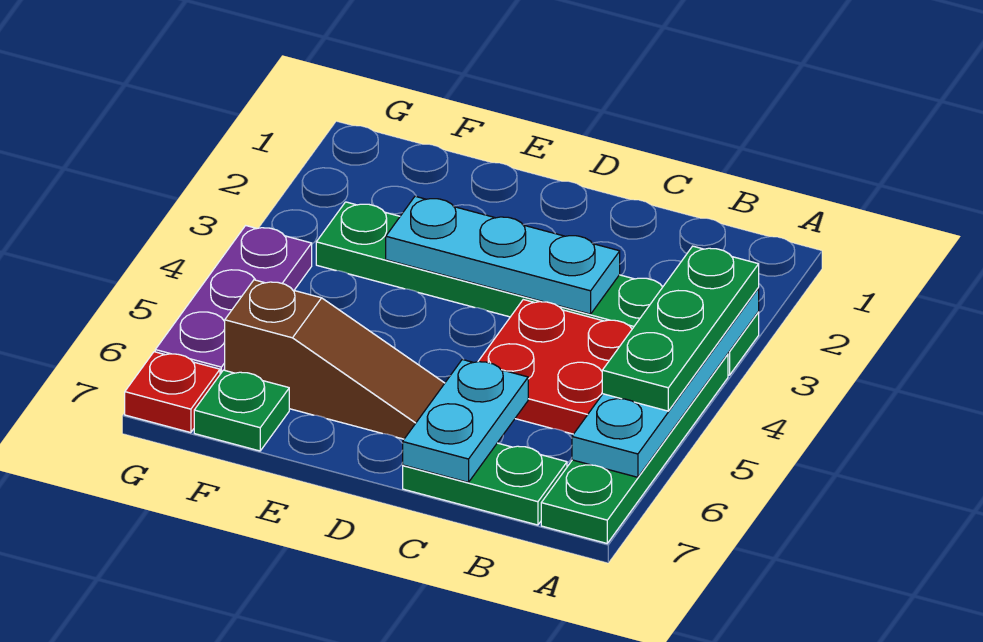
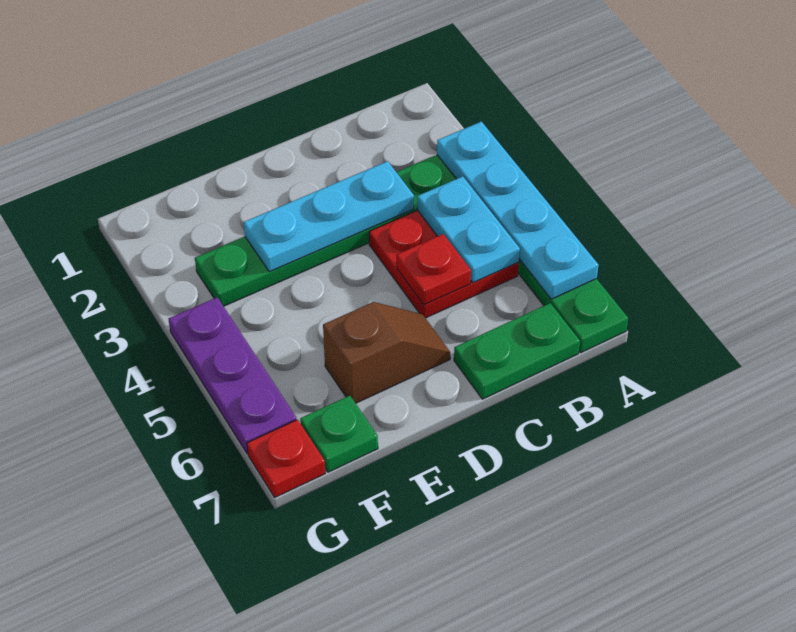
green plate A3:A5 level 3 -> none
none -> red plate C5 level 2
cyan plate C6:C7 level 2 -> cyan plate B4:B5 level 2
brown slope D6:F6 level 1 top F -> brown slope D6:E6 level 1 top E

